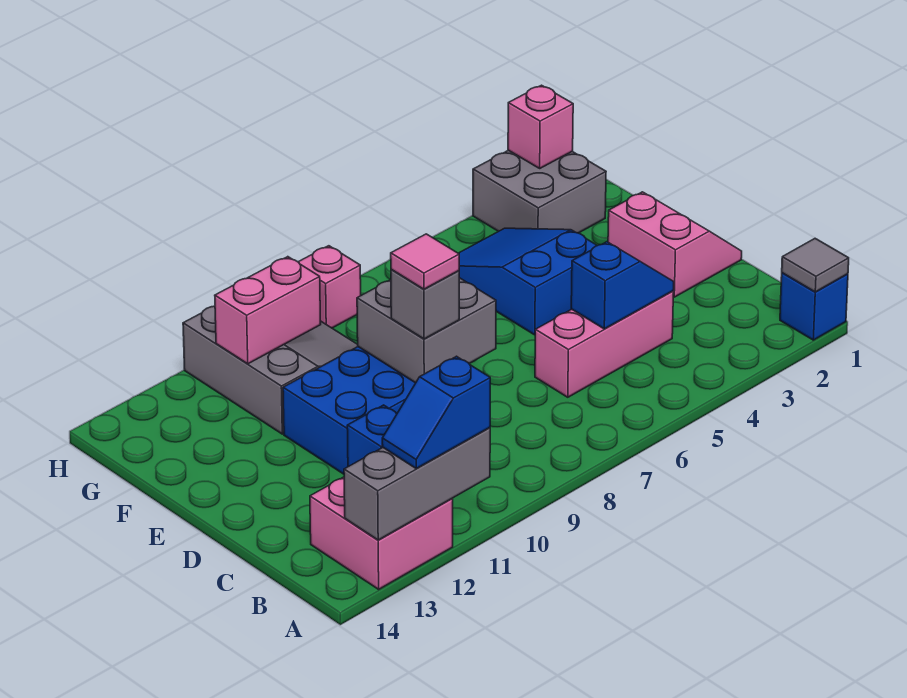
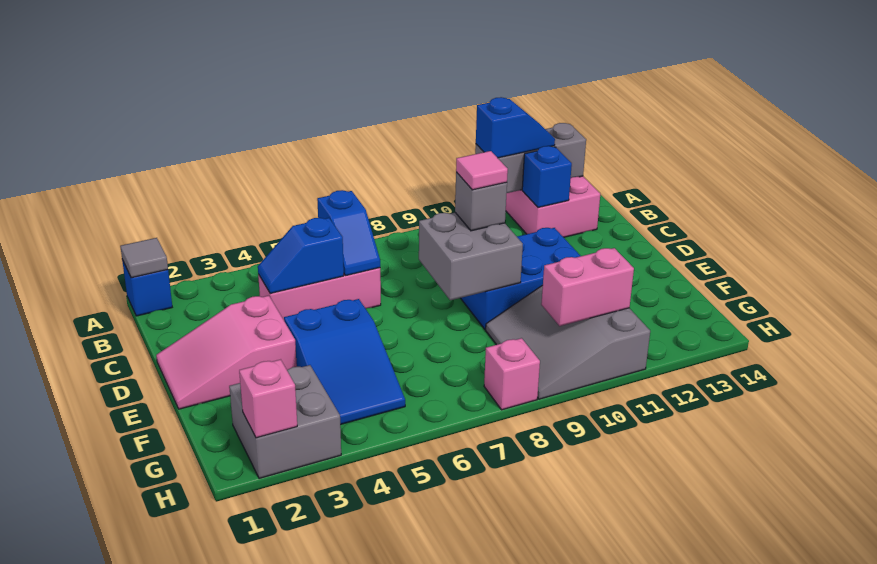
none -> blue slope B6:C6 level 2 top B
pink slope D1:E2 level 1 top 2 -> pink slope D1:E3 level 1 top 3

